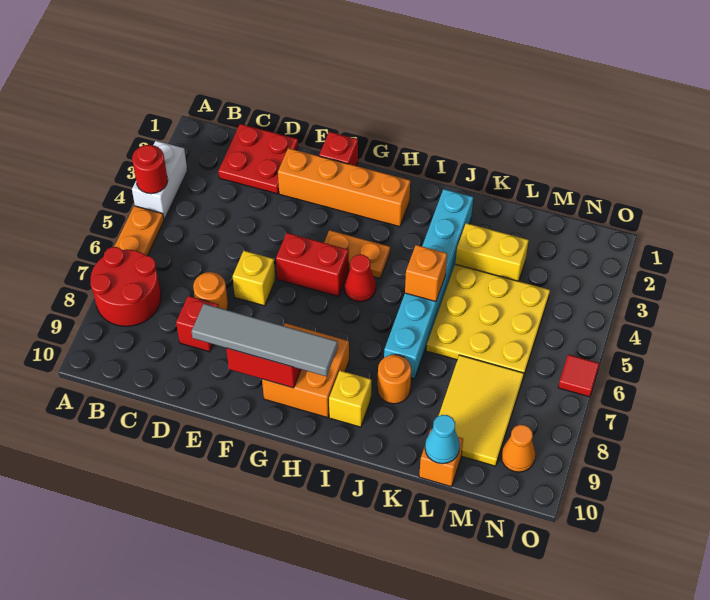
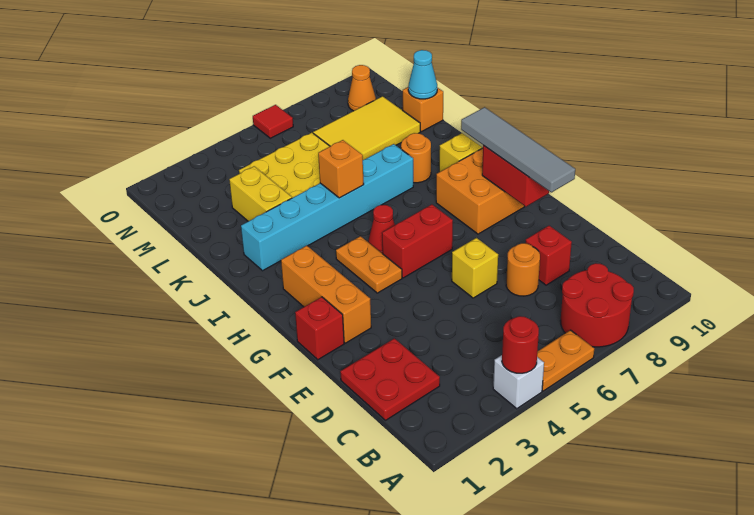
white brick A3:A4 level 1 -> white brick A4 level 1
orange brick E2:H2 level 1 -> orange brick F2:H2 level 1
red brick F5:G5 level 1 -> red brick G5:G6 level 1

